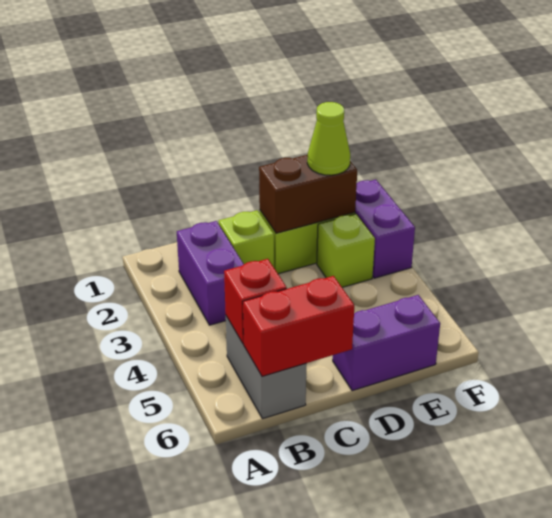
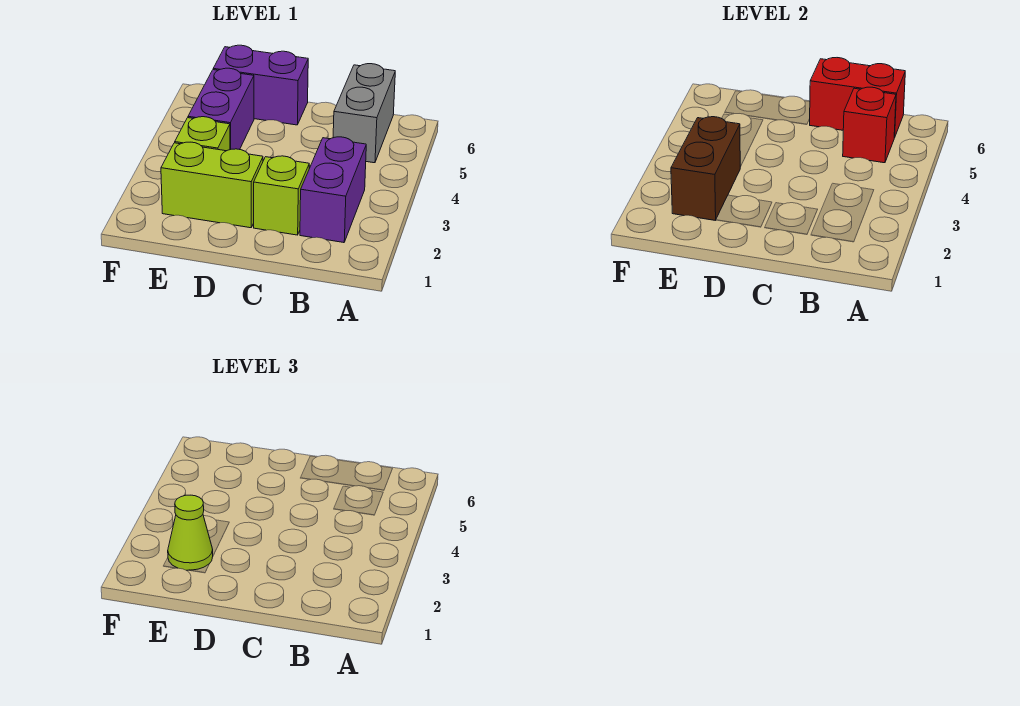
brown brick D2:E2 level 2 -> brown brick E2:E3 level 2
purple brick F2:F3 level 1 -> purple brick E4:E5 level 1

